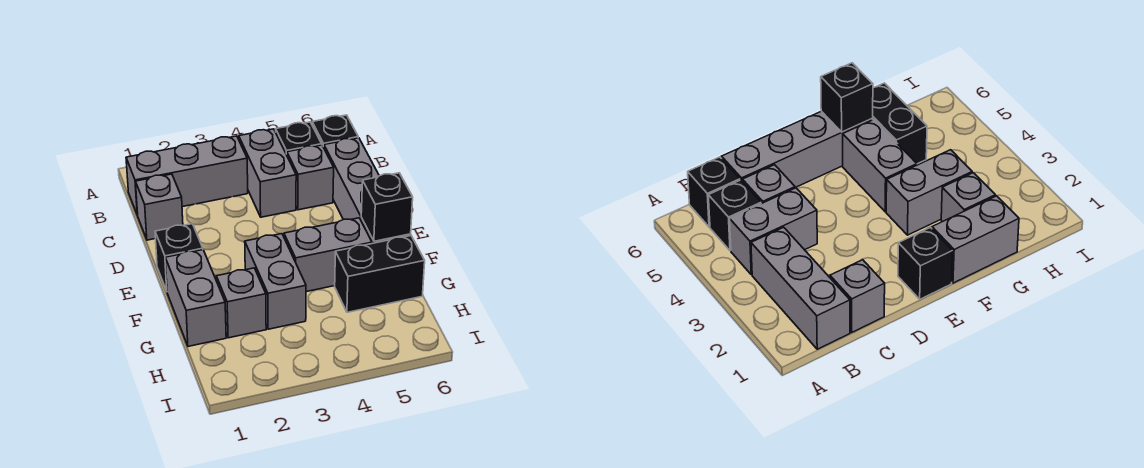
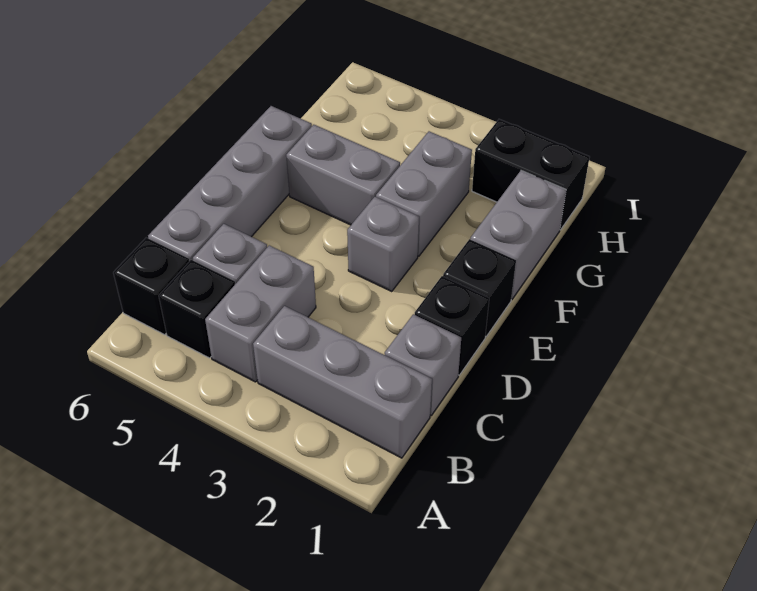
black brick F6 level 2 -> black brick D1 level 1
grey brick G2 level 1 -> grey brick E3 level 1
black brick G5:G6 level 1 -> black brick H1:H2 level 1

